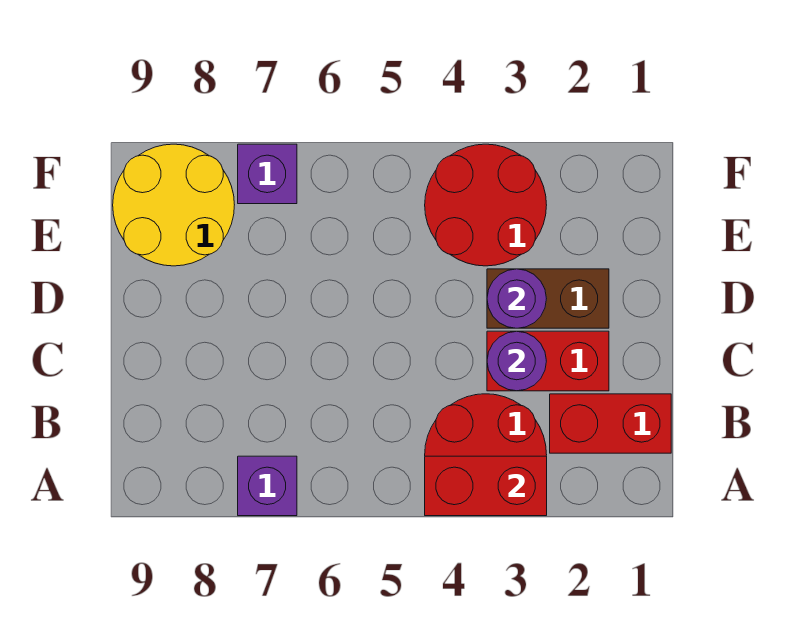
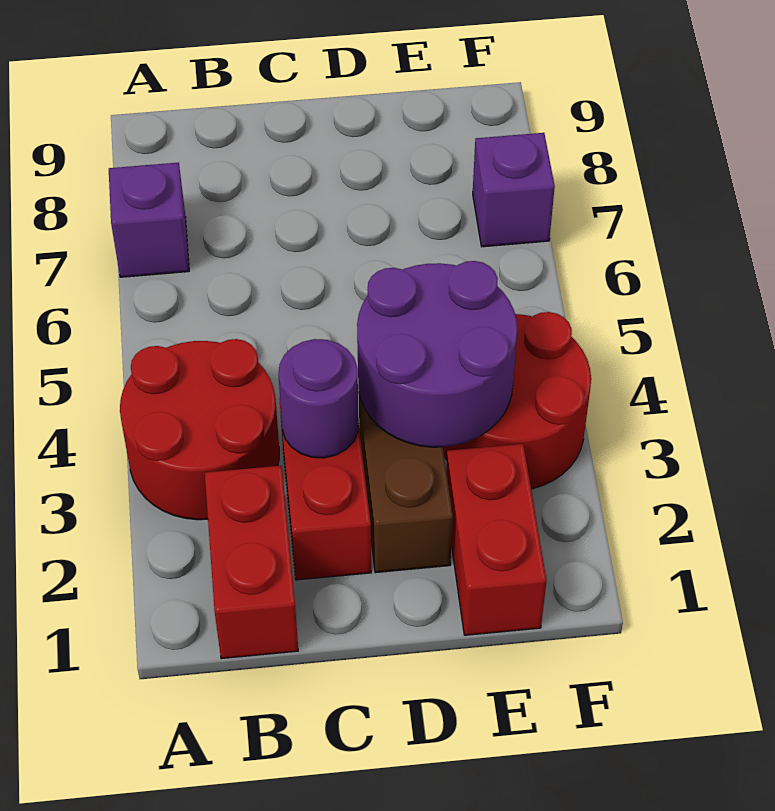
red brick A3:A4 level 2 -> red brick E1:E2 level 1
purple round brick D3 level 2 -> purple round brick D3:E4 level 2
yellow round brick E8:F9 level 1 -> none

